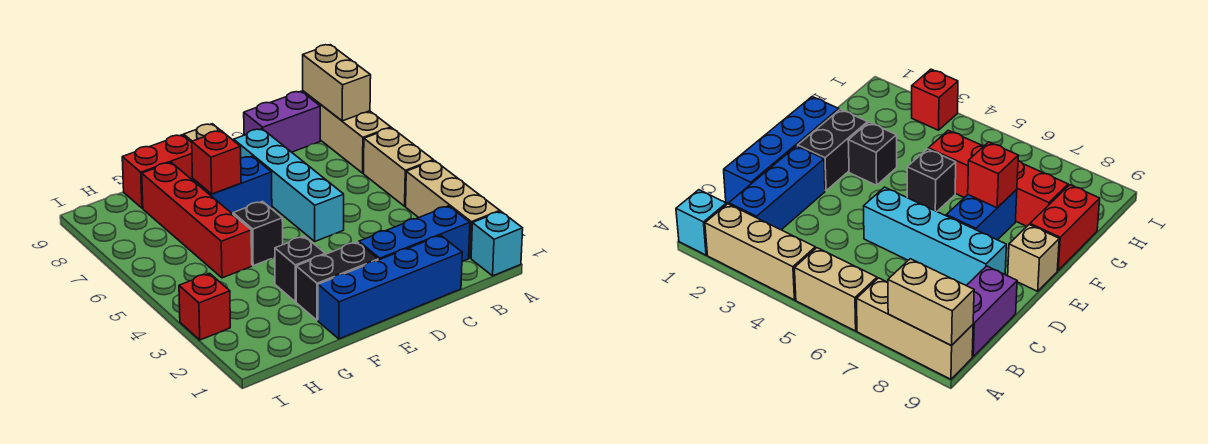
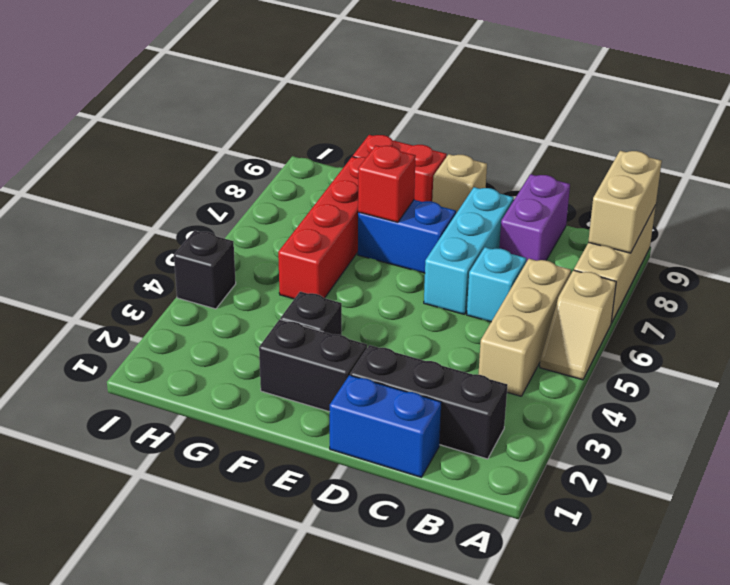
cyan brick A1 level 1 -> cyan brick C6 level 1
tan brick A2:A4 level 1 -> tan brick B4:B6 level 1
tan brick A5:A6 level 1 -> tan slope A5:A6 level 1 top 6
blue brick B2:D2 level 1 -> black brick B2:D2 level 1
purple brick B9:C9 level 1 -> purple brick C8:C9 level 1
blue brick C1:F1 level 1 -> blue brick C1:D1 level 1
cyan brick D5:D8 level 1 -> cyan brick D6:D8 level 1
black brick F5 level 1 -> black brick I4 level 1
red brick I3 level 1 -> none

